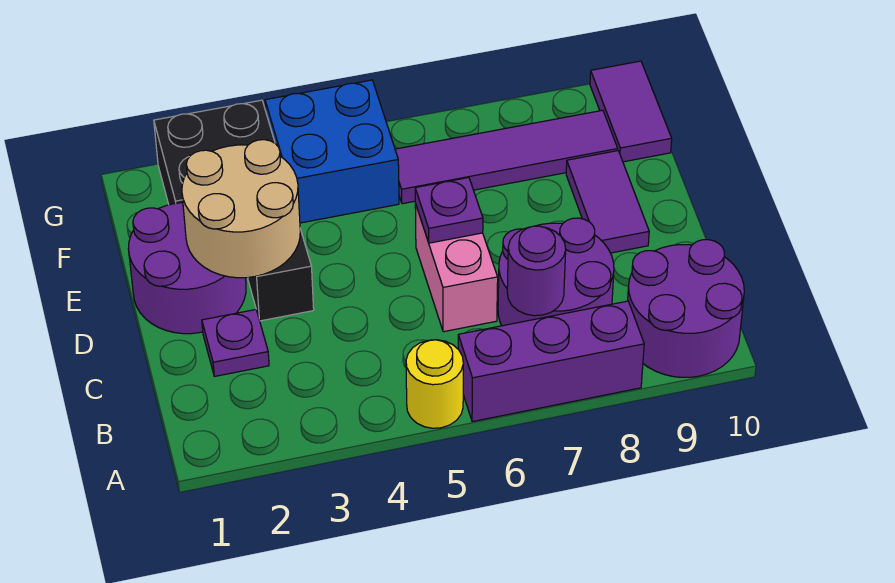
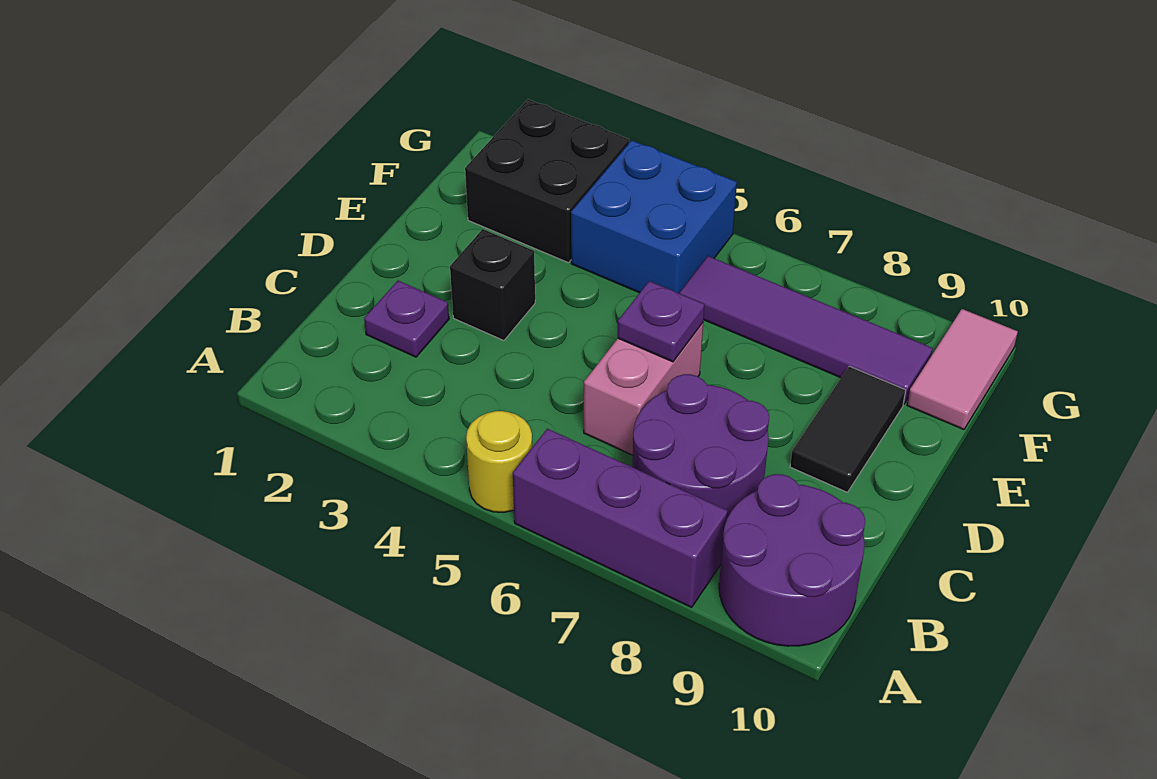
purple round brick B7 level 2 -> none
purple round brick D1:E2 level 1 -> none
tan round brick D2:E3 level 2 -> none
purple tile D9:E9 level 1 -> black tile D9:E9 level 1
purple tile F10:G10 level 1 -> pink tile F10:G10 level 1

